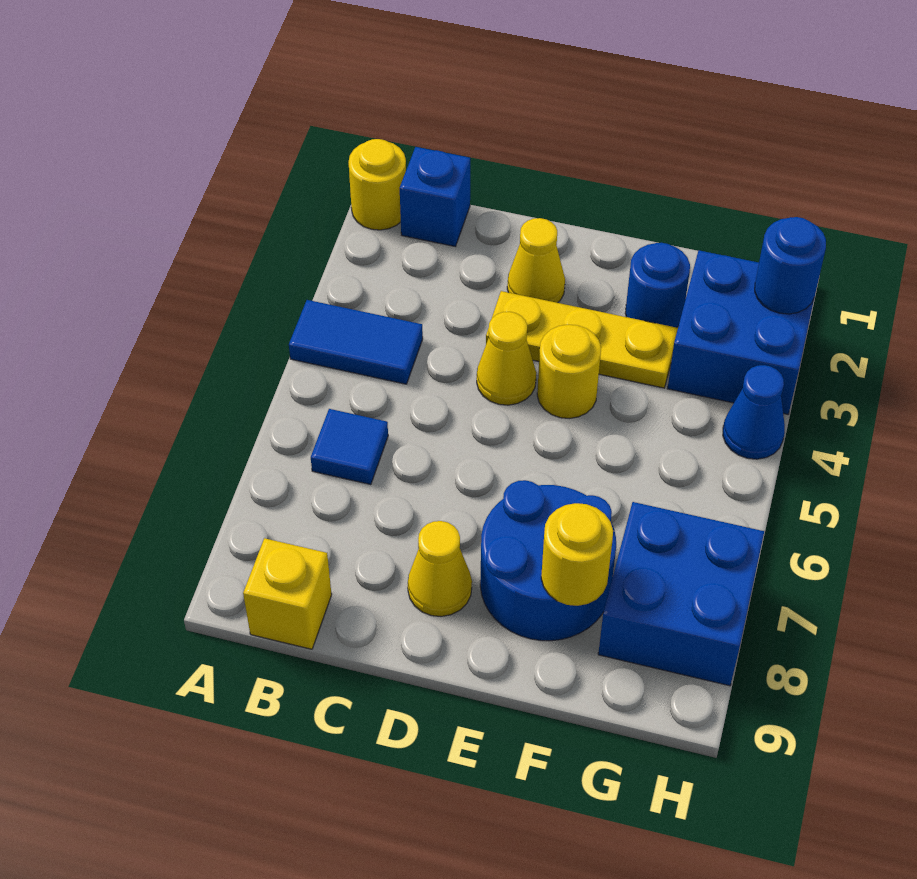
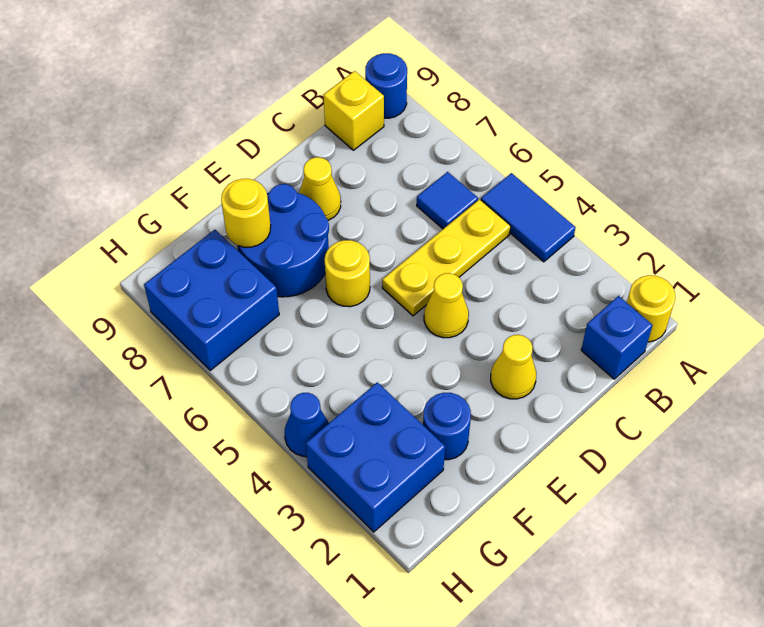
blue tile A4:B4 level 1 -> blue tile A4:A5 level 1
yellow plate D3:F3 level 1 -> yellow plate B5:D5 level 1
yellow round brick E4 level 1 -> yellow round brick E6 level 1
blue round brick H2 level 2 -> blue round brick A9 level 1

